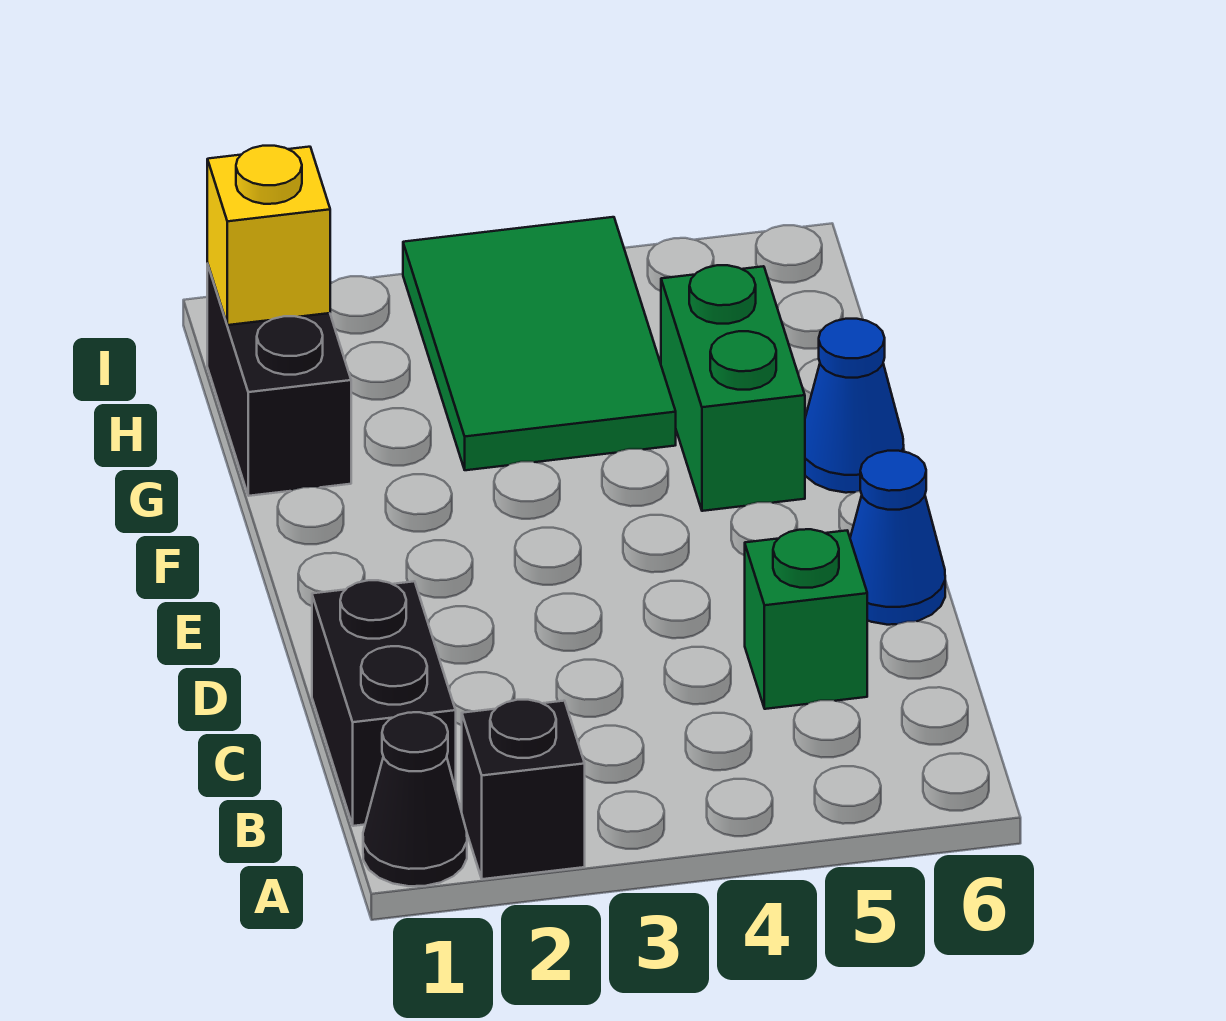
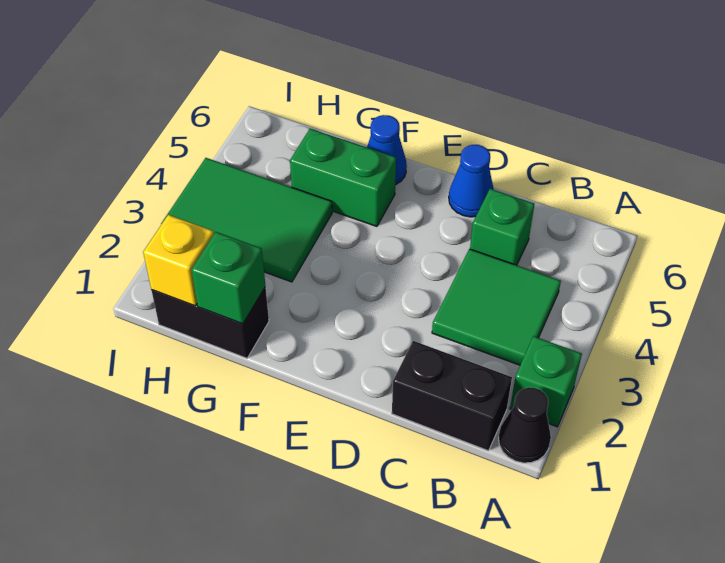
black brick A2 level 1 -> green brick A2 level 1
none -> green tile B3:C4 level 1
none -> green brick G1 level 2

